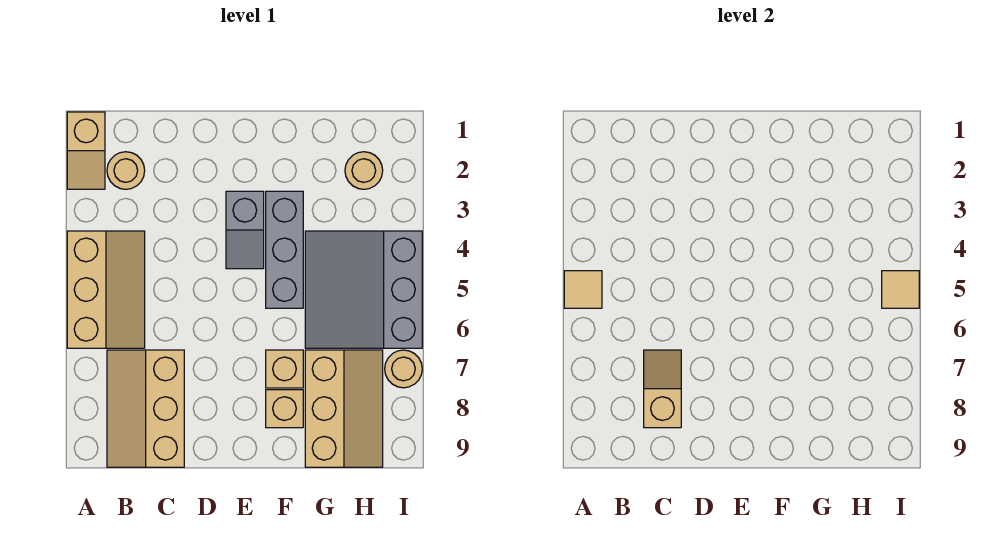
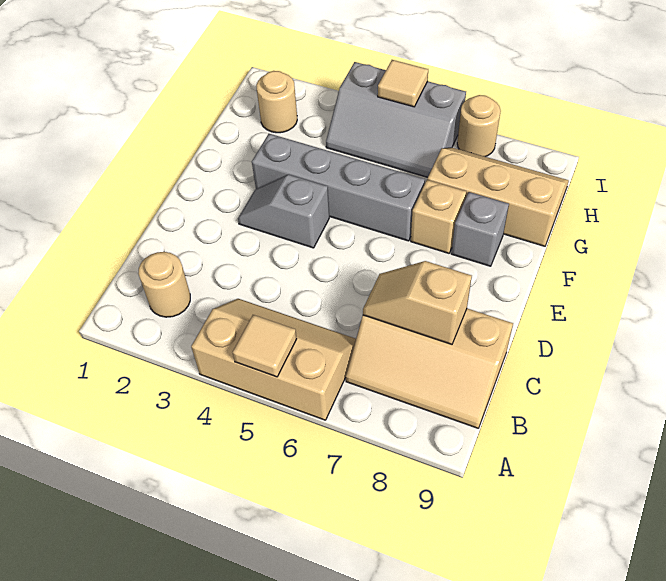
tan slope A1:A2 level 1 top 1 -> none
grey slope E3:E4 level 1 top 3 -> grey slope E3:E4 level 1 top 4
grey brick F3:F5 level 1 -> grey brick F3:F6 level 1
tan brick F8 level 1 -> grey brick F8 level 1
grey slope G4:I6 level 1 top I -> grey slope H4:I6 level 1 top I

